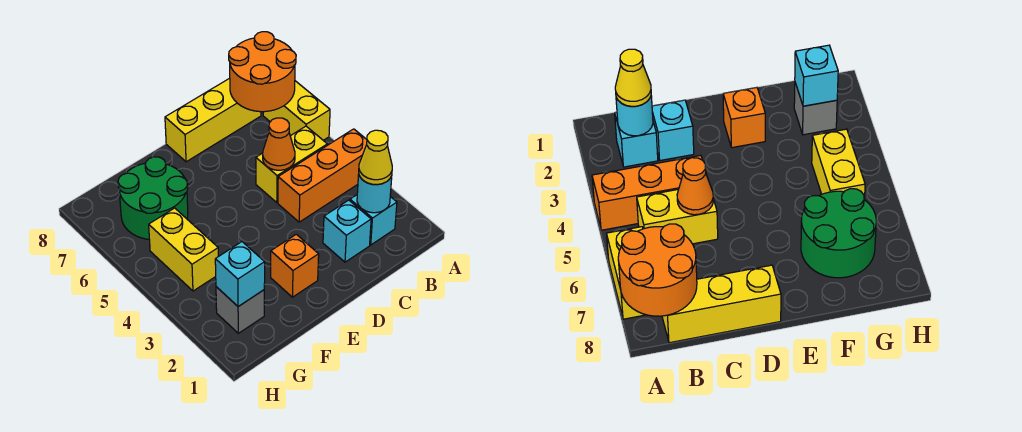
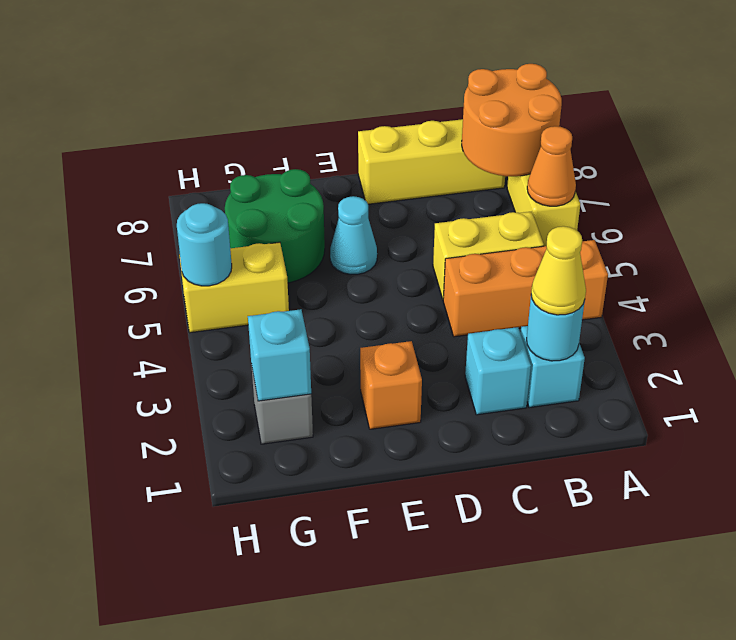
orange cone C5 level 2 -> orange cone A6 level 2
none -> cyan cone E6 level 1
yellow brick G4:G5 level 1 -> yellow brick G5:H5 level 1
none -> cyan round brick H5 level 2

